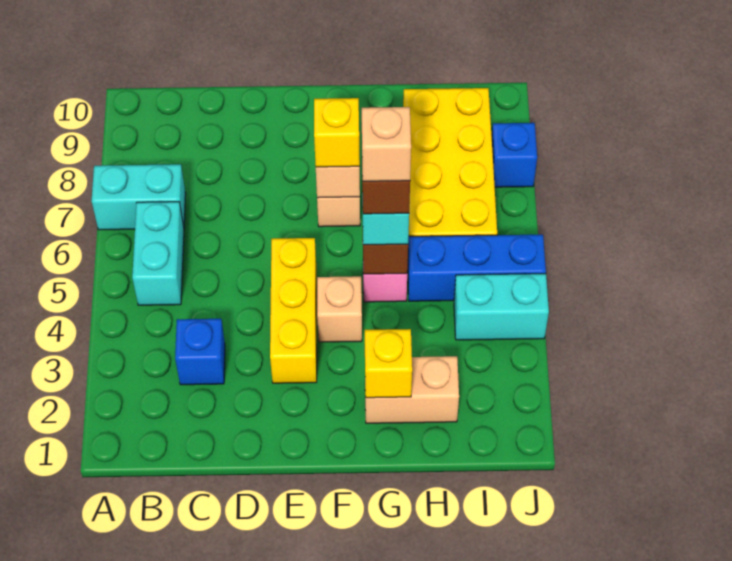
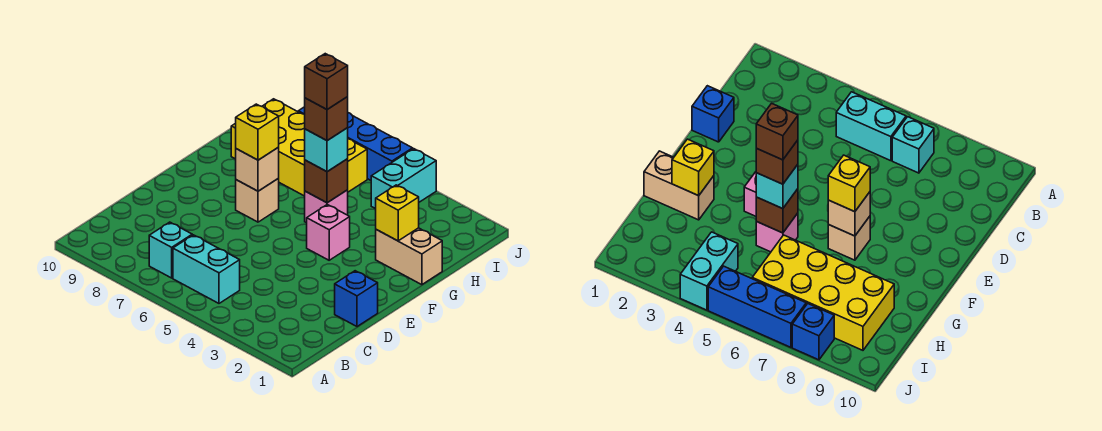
cyan brick A7:B7 level 1 -> cyan brick B7 level 1
blue brick C3 level 1 -> blue brick D1 level 1
yellow brick E3:E5 level 1 -> none
tan brick F4 level 1 -> pink brick F4 level 1
tan brick G2:H2 level 1 -> tan brick G1:G2 level 1
tan brick G5 level 5 -> brown brick G5 level 5
blue brick H5:J5 level 1 -> blue brick J5:J7 level 1

